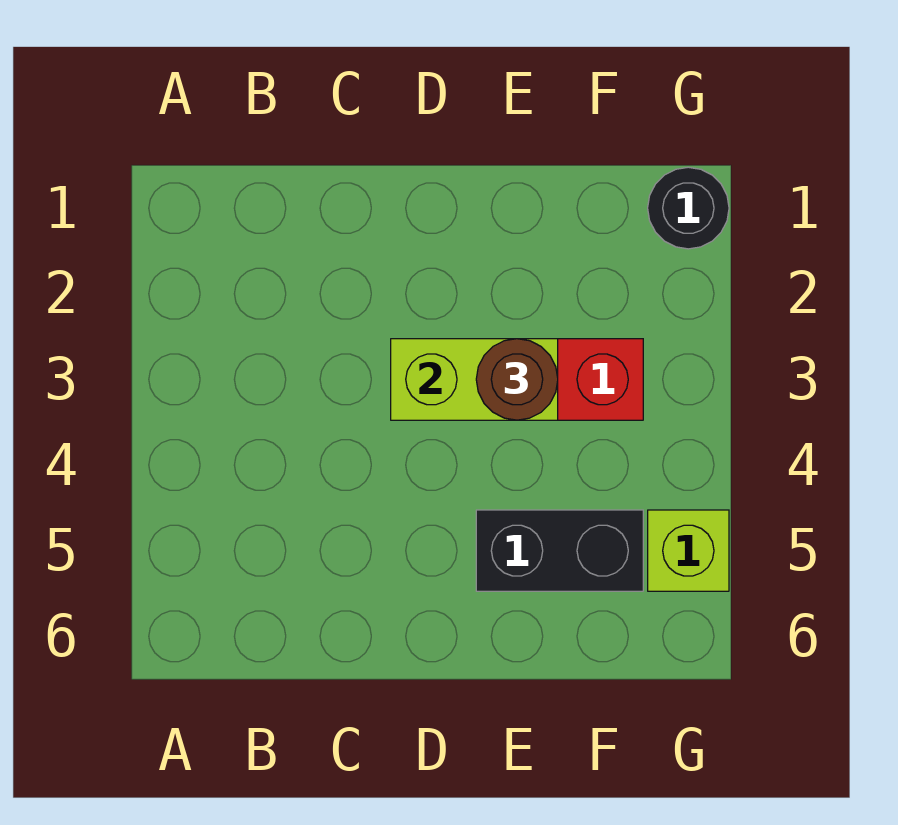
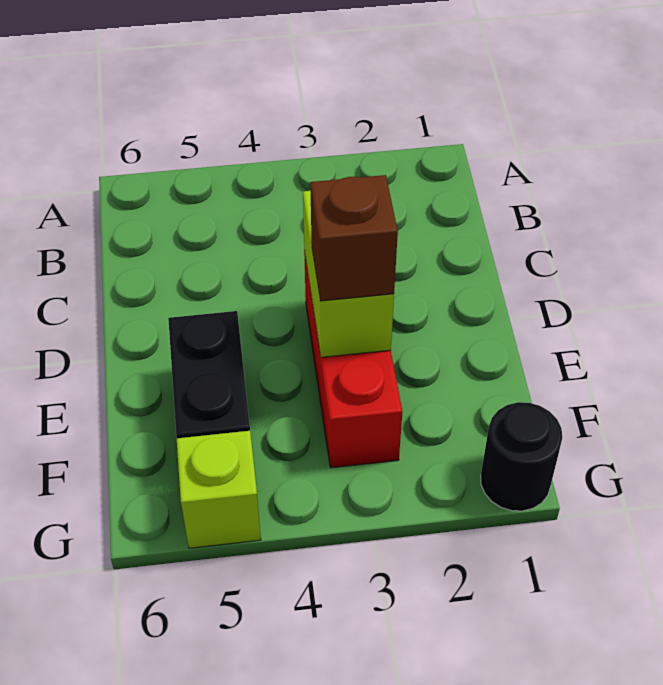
brown round brick E3 level 3 -> brown brick E3 level 3

